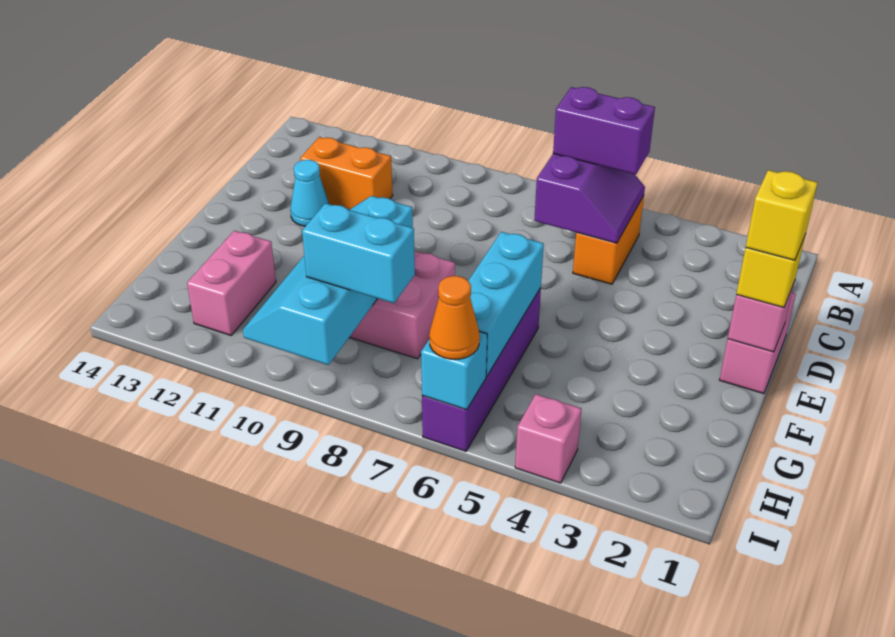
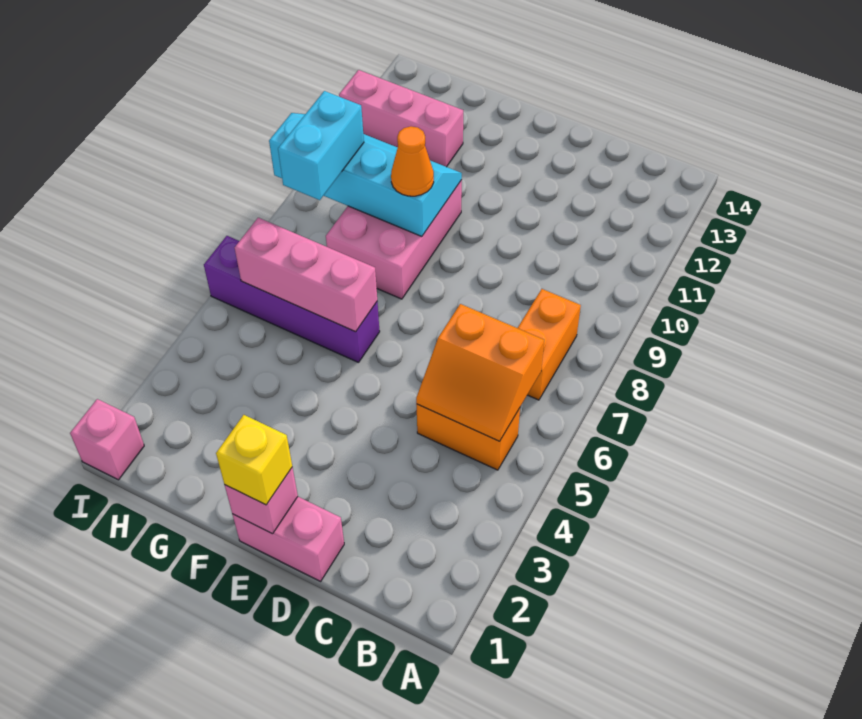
purple slope B5:C6 level 2 top 6 -> orange slope B5:C6 level 2 top 6
purple brick B5:B6 level 3 -> none
orange brick C11:C12 level 1 -> orange brick B7:B8 level 1
cyan cone D12 level 1 -> none
yellow brick E1 level 4 -> none
cyan brick F6:H6 level 2 -> pink brick F6:H6 level 2
pink brick G12:H12 level 1 -> pink brick G12:I12 level 1
pink brick I4 level 1 -> pink brick I1 level 1
cyan brick I6 level 2 -> none
orange cone I6 level 3 -> orange cone F9 level 3

